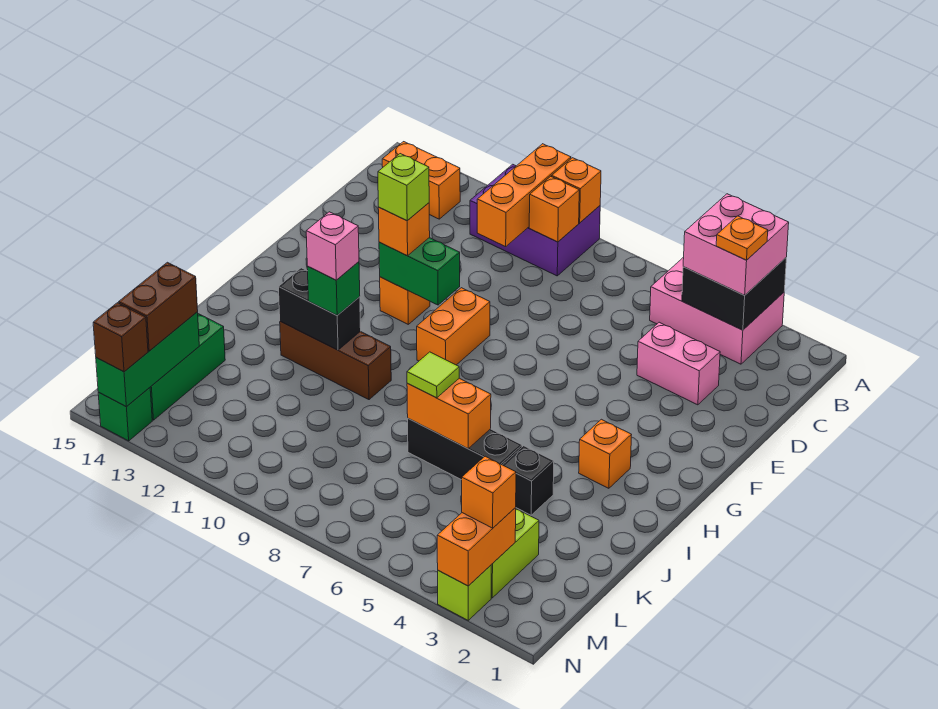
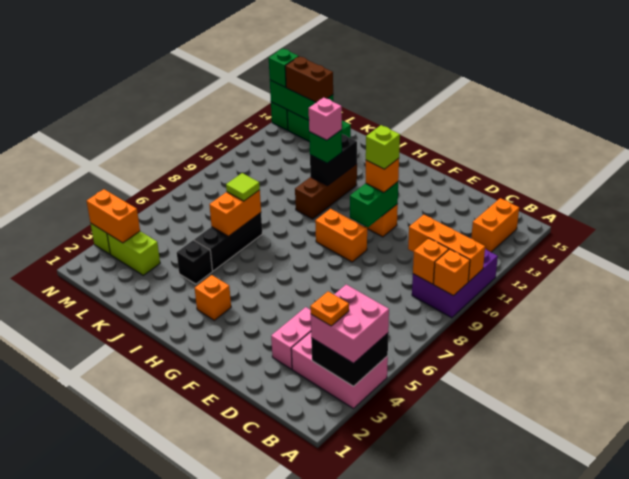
pink brick A3:B5 level 1 -> pink brick A3:C4 level 1
orange brick M3 level 3 -> none
brown brick N14 level 3 -> green brick N14 level 3

